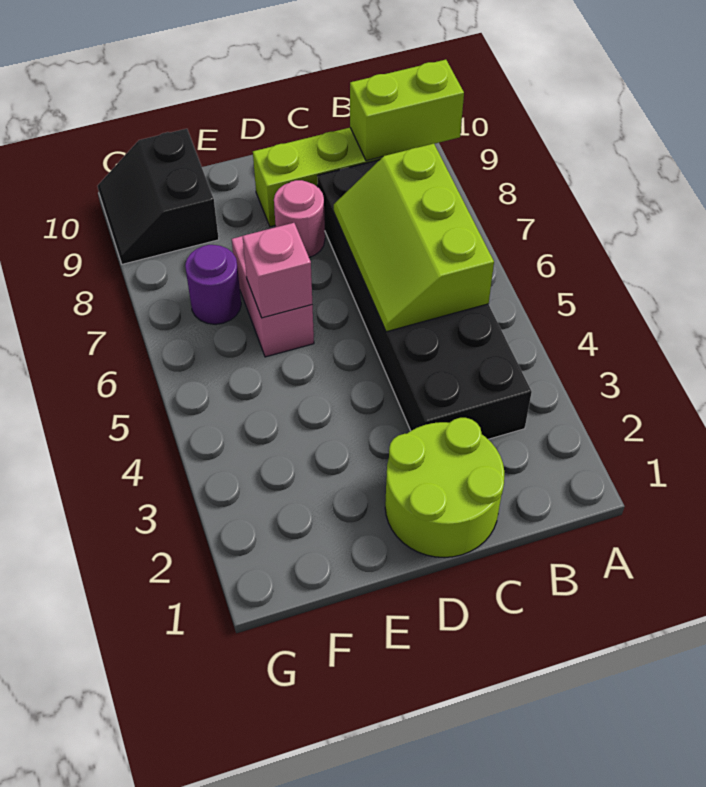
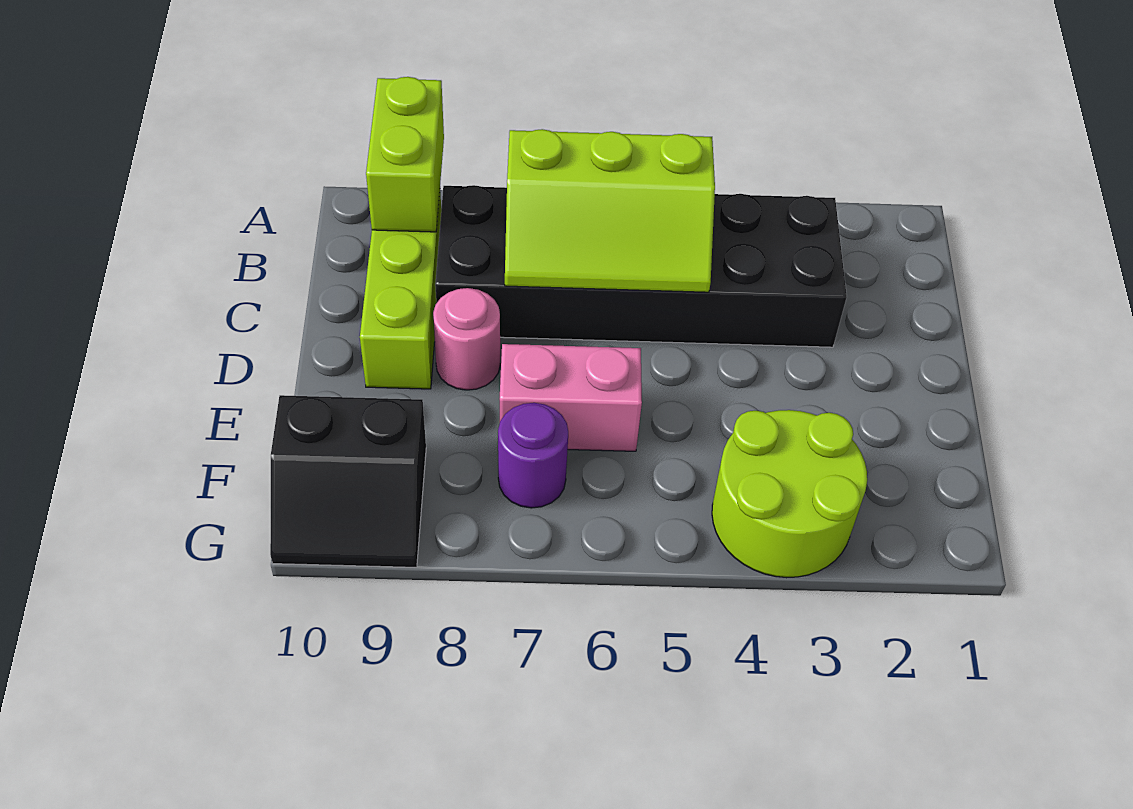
lime round brick C1:D2 level 1 -> lime round brick F3:G4 level 1
pink brick E6 level 2 -> none

